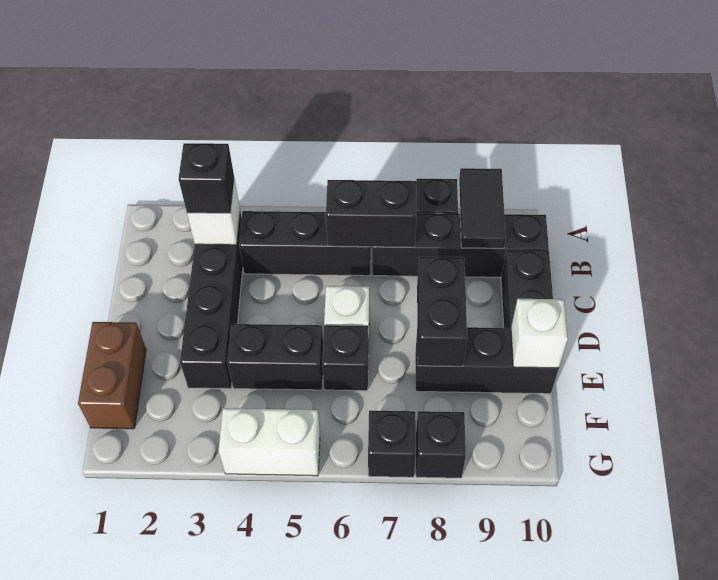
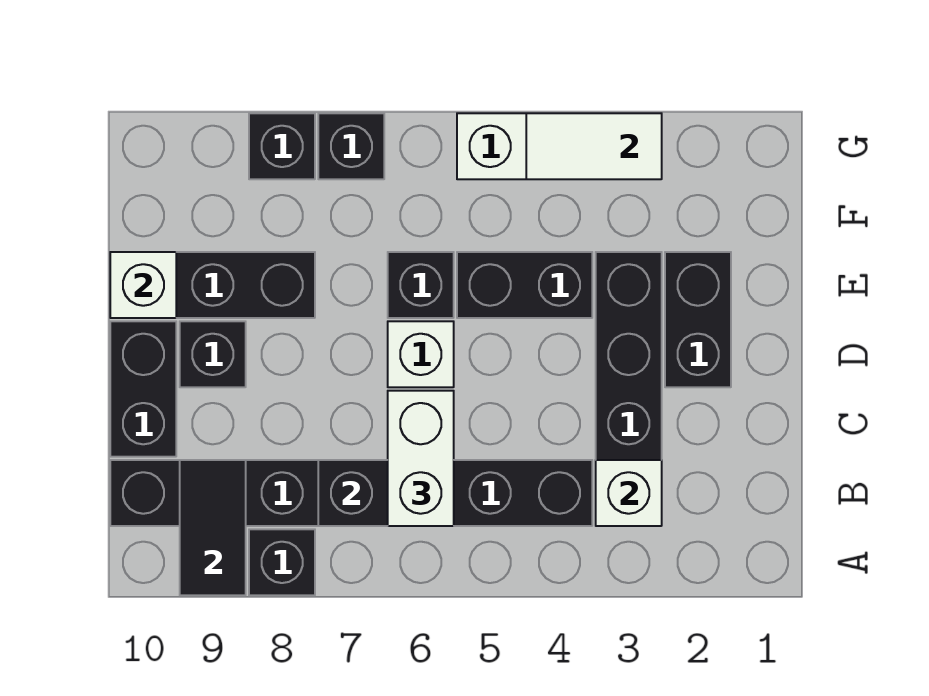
black brick B3 level 3 -> black brick D9 level 1
none -> white brick B6:C6 level 3
black brick D8:E8 level 2 -> black brick D2:E2 level 1
brown brick E1:F1 level 1 -> none
none -> white tile G3:G4 level 2

